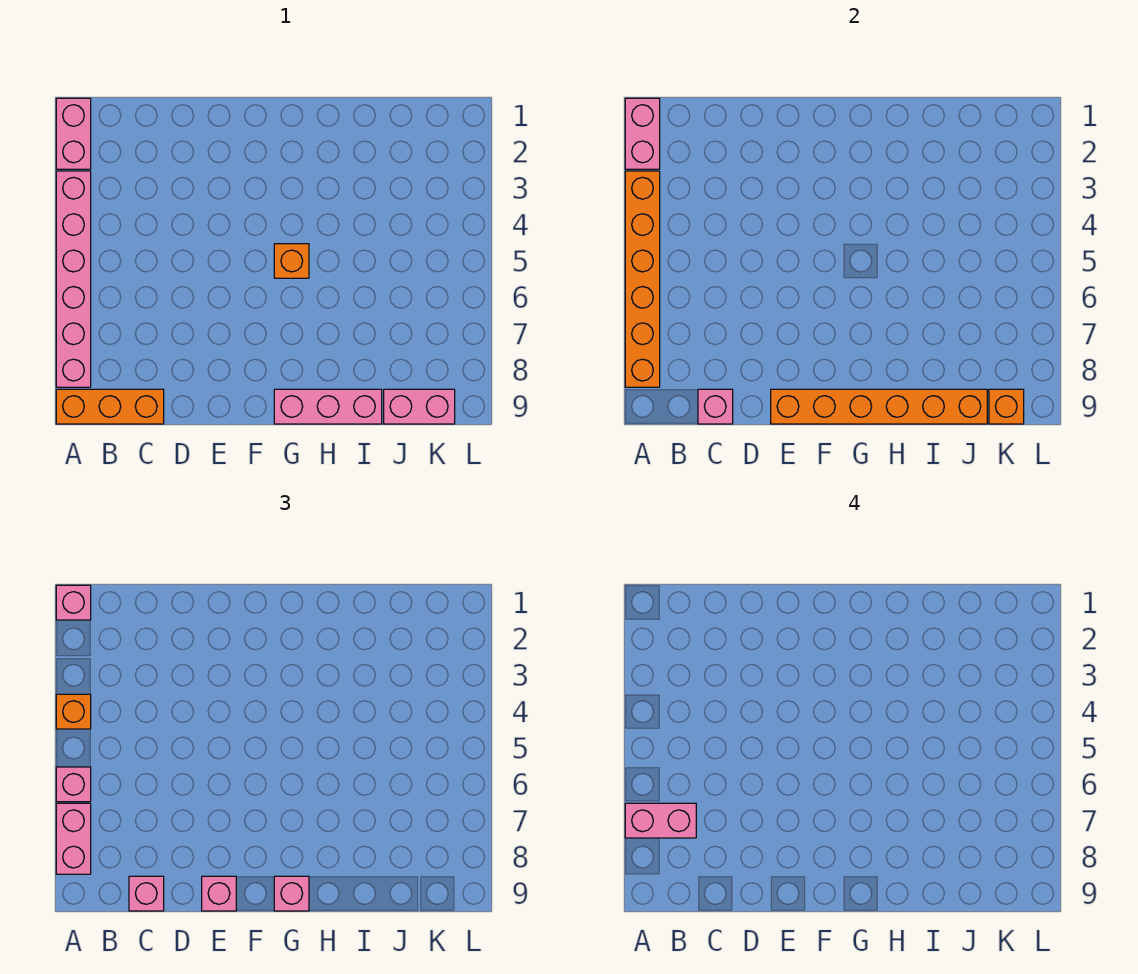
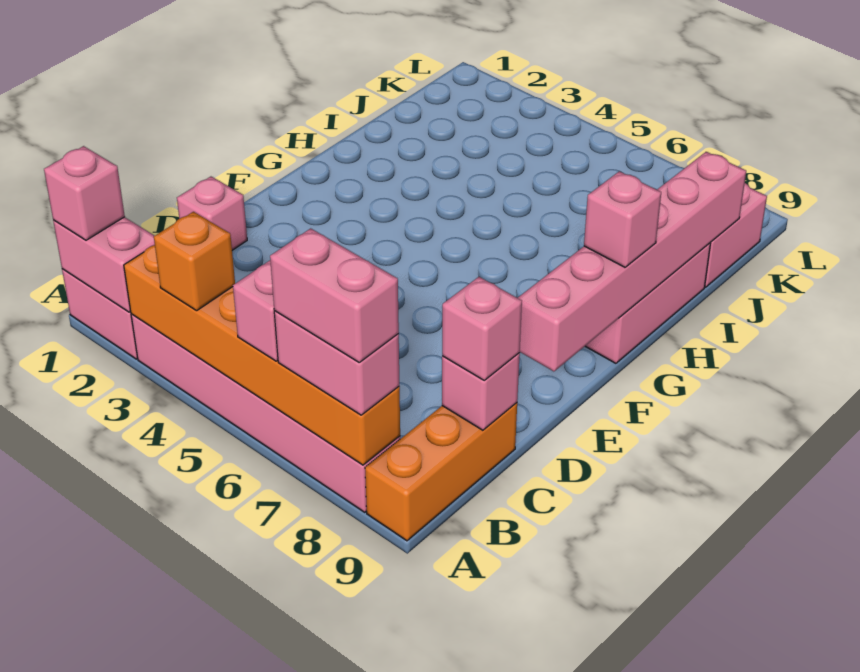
pink brick A7:B7 level 4 -> pink brick A7:A8 level 4
orange brick E9:J9 level 2 -> pink brick E9:J9 level 2
pink brick E9 level 3 -> pink brick D1 level 1
orange brick G5 level 1 -> none
orange brick K9 level 2 -> none

